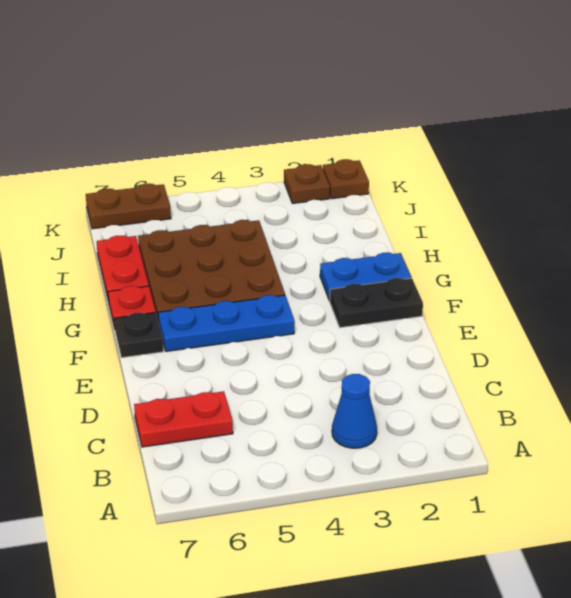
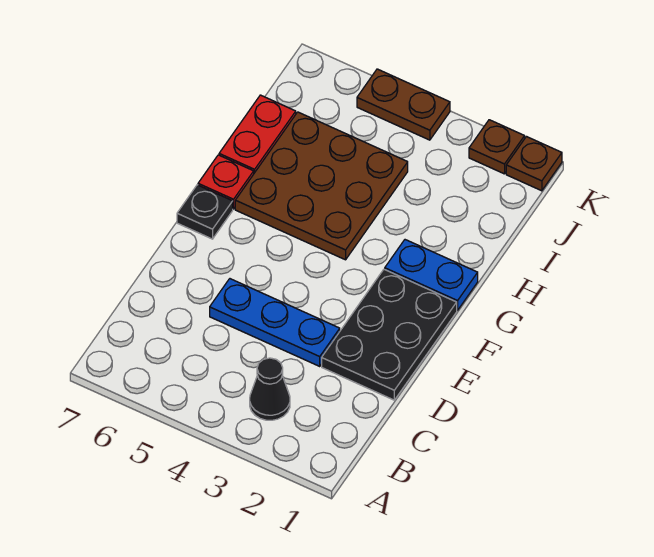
blue cone B3 level 1 -> black cone B3 level 1
red plate C6:C7 level 1 -> none
black plate F1:F2 level 1 -> black plate D1:F2 level 1
blue plate F4:F6 level 1 -> blue plate D3:D5 level 1
brown plate K6:K7 level 1 -> brown plate K4:K5 level 1

